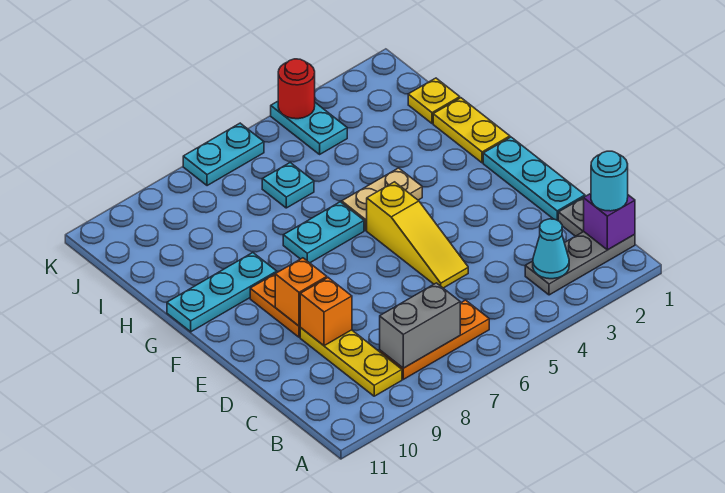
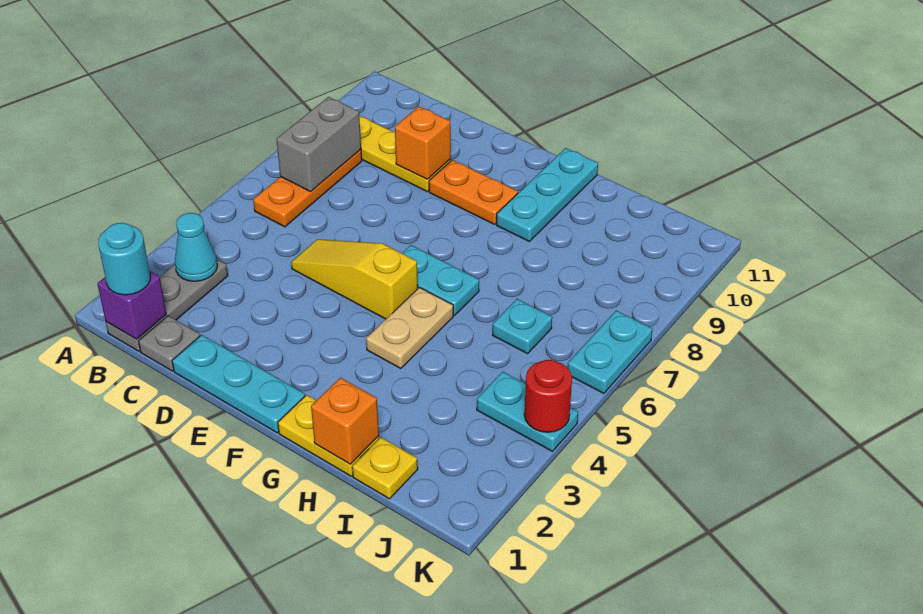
orange brick E9 level 2 -> orange brick H1 level 2
cyan plate G6:G7 level 1 -> cyan plate F6:G6 level 1

